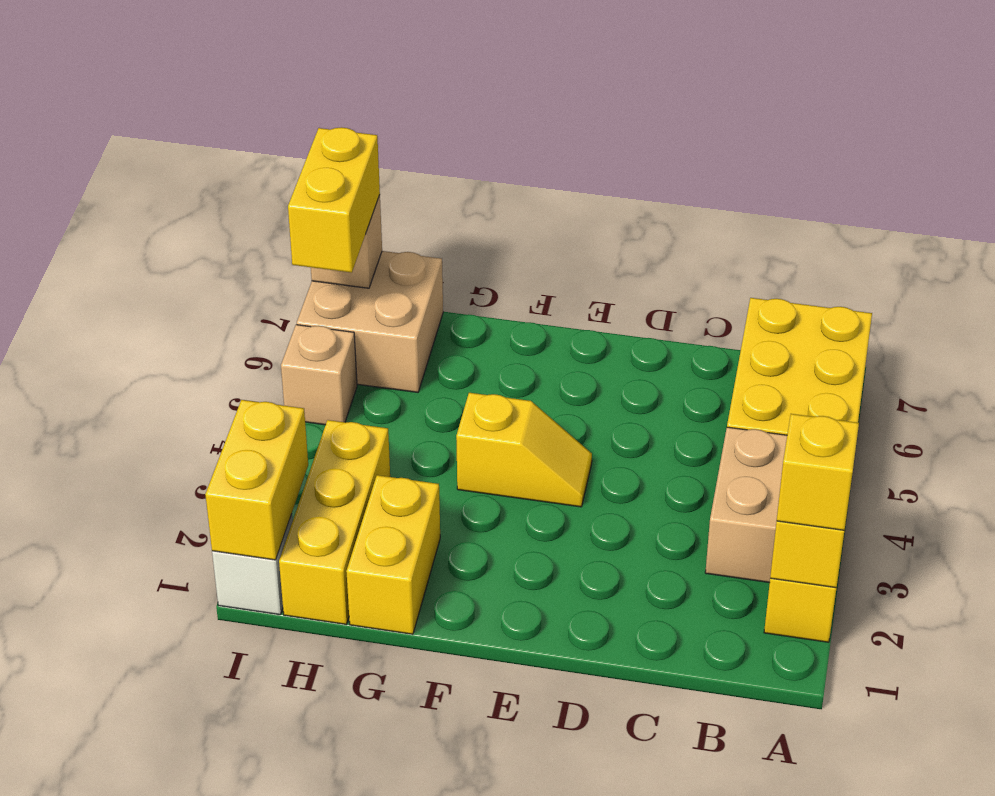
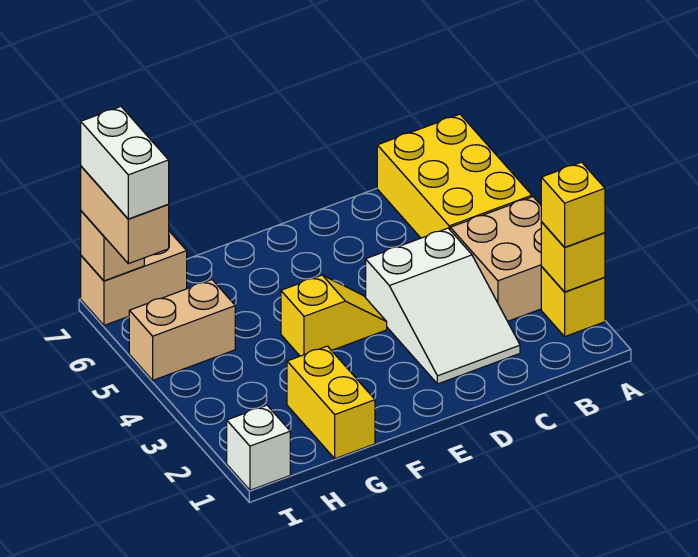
none -> white slope C2:D4 level 1 top 4
yellow brick H1:H3 level 1 -> none
tan brick H6:I7 level 1 -> tan brick H7:I7 level 1
yellow brick I1:I2 level 2 -> none
tan brick I5 level 1 -> tan brick H5:I5 level 1
yellow brick I6:I7 level 3 -> tan brick I6:I7 level 3
none -> white brick I6:I7 level 4

